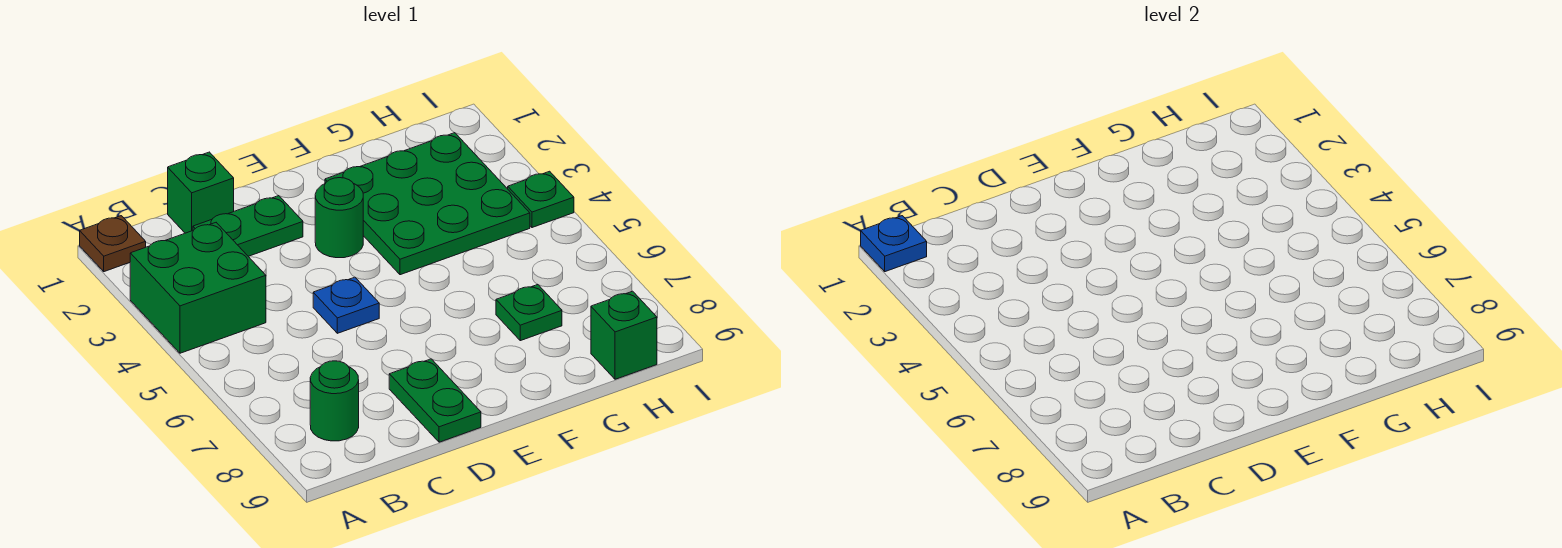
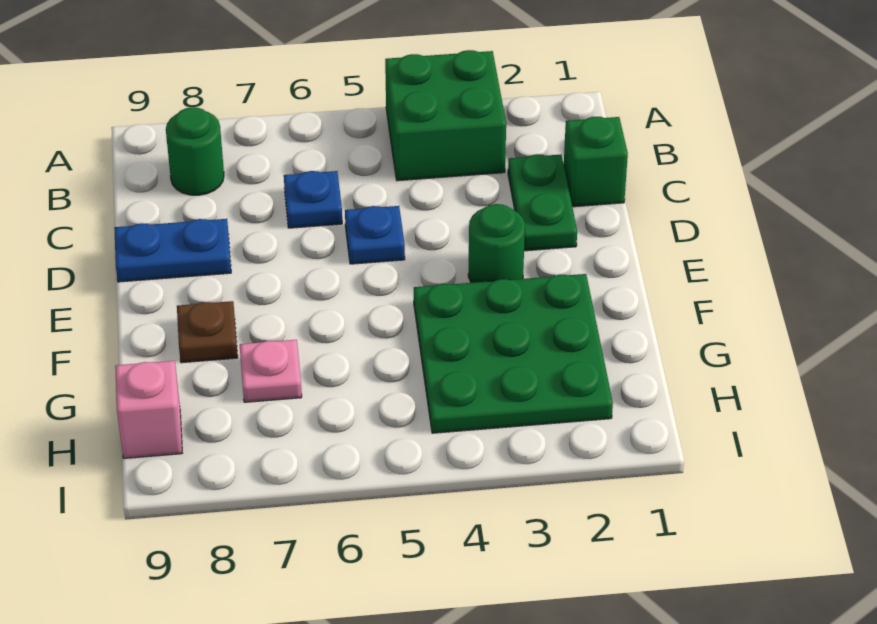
brown plate A1 level 1 -> brown plate F8 level 1
blue plate A1 level 2 -> blue plate C6 level 1
green plate D8:D9 level 1 -> blue plate D8:D9 level 1
green plate G7 level 1 -> pink plate G7 level 1
green brick H9 level 1 -> pink brick H9 level 1
green plate I4 level 1 -> none

